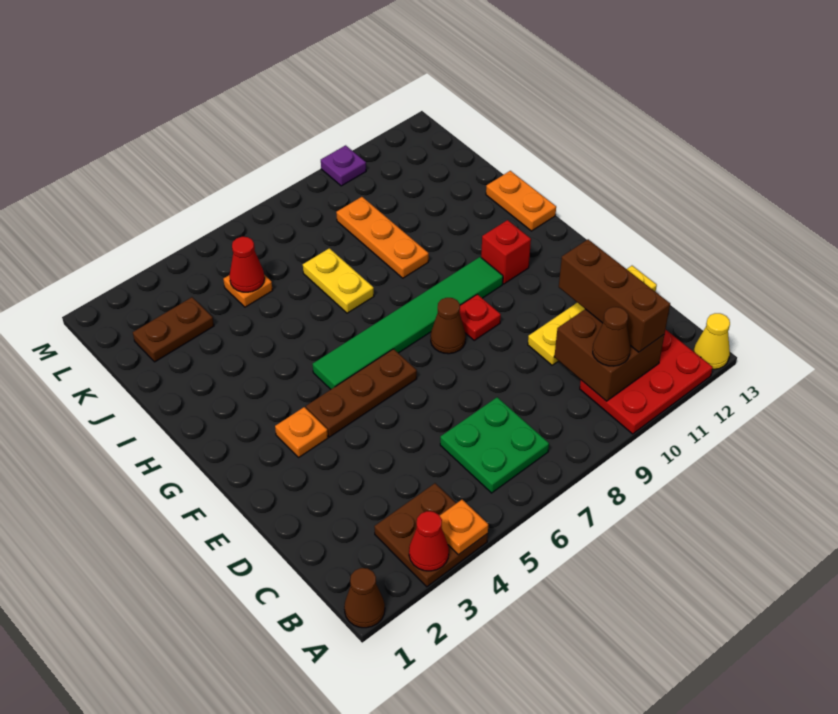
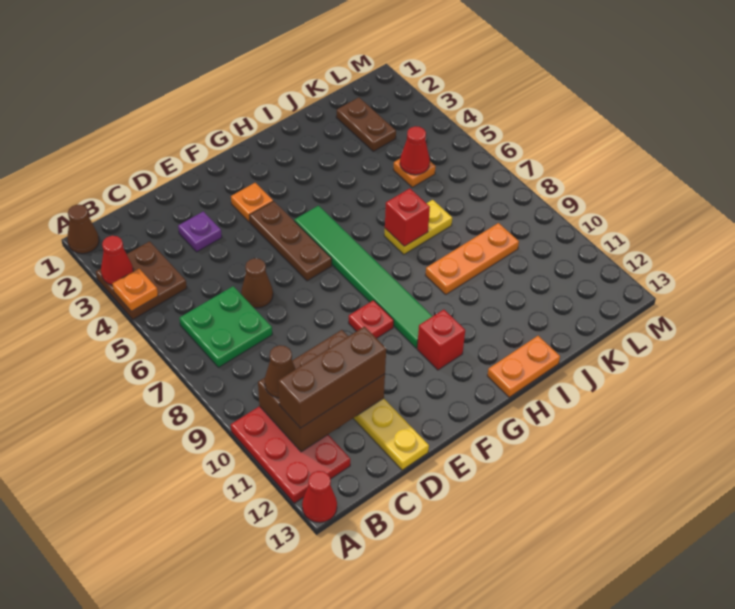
yellow cone A13 level 1 -> red cone A13 level 1
brown brick B10:C11 level 2 -> brown brick B10:D11 level 2
brown cone F8 level 1 -> brown cone D6 level 1
none -> red brick I7 level 2
purple plate M10 level 1 -> purple plate D3 level 1

